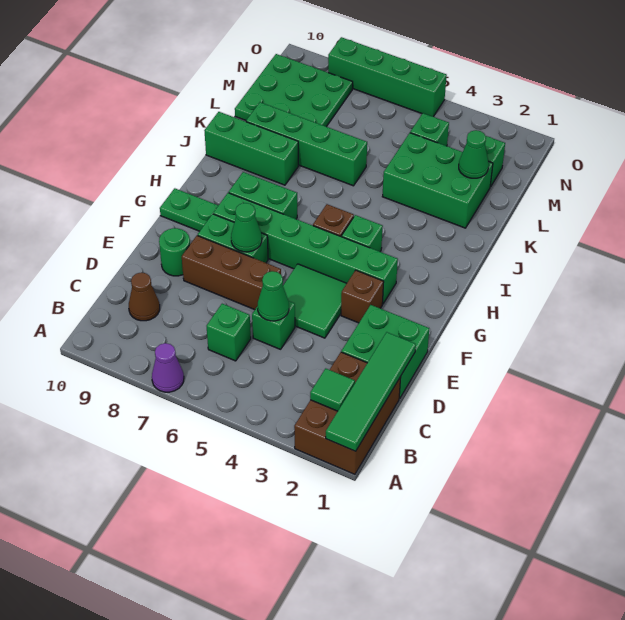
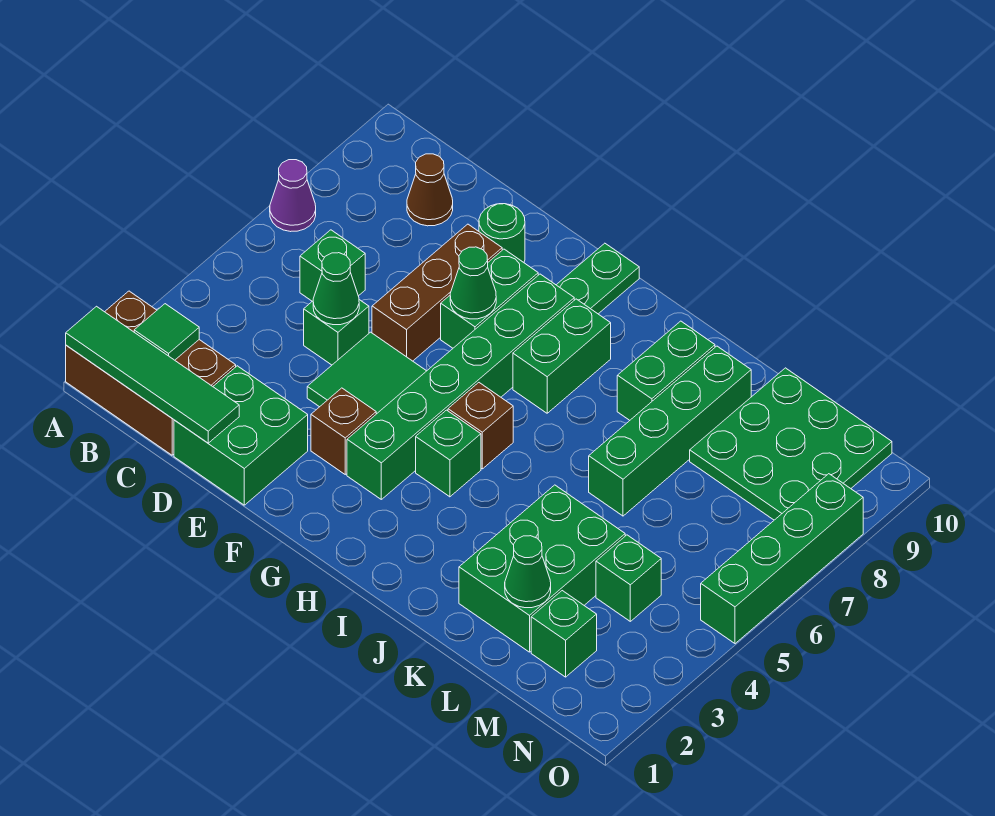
green brick J8:J10 level 1 -> green brick J8:J9 level 1

